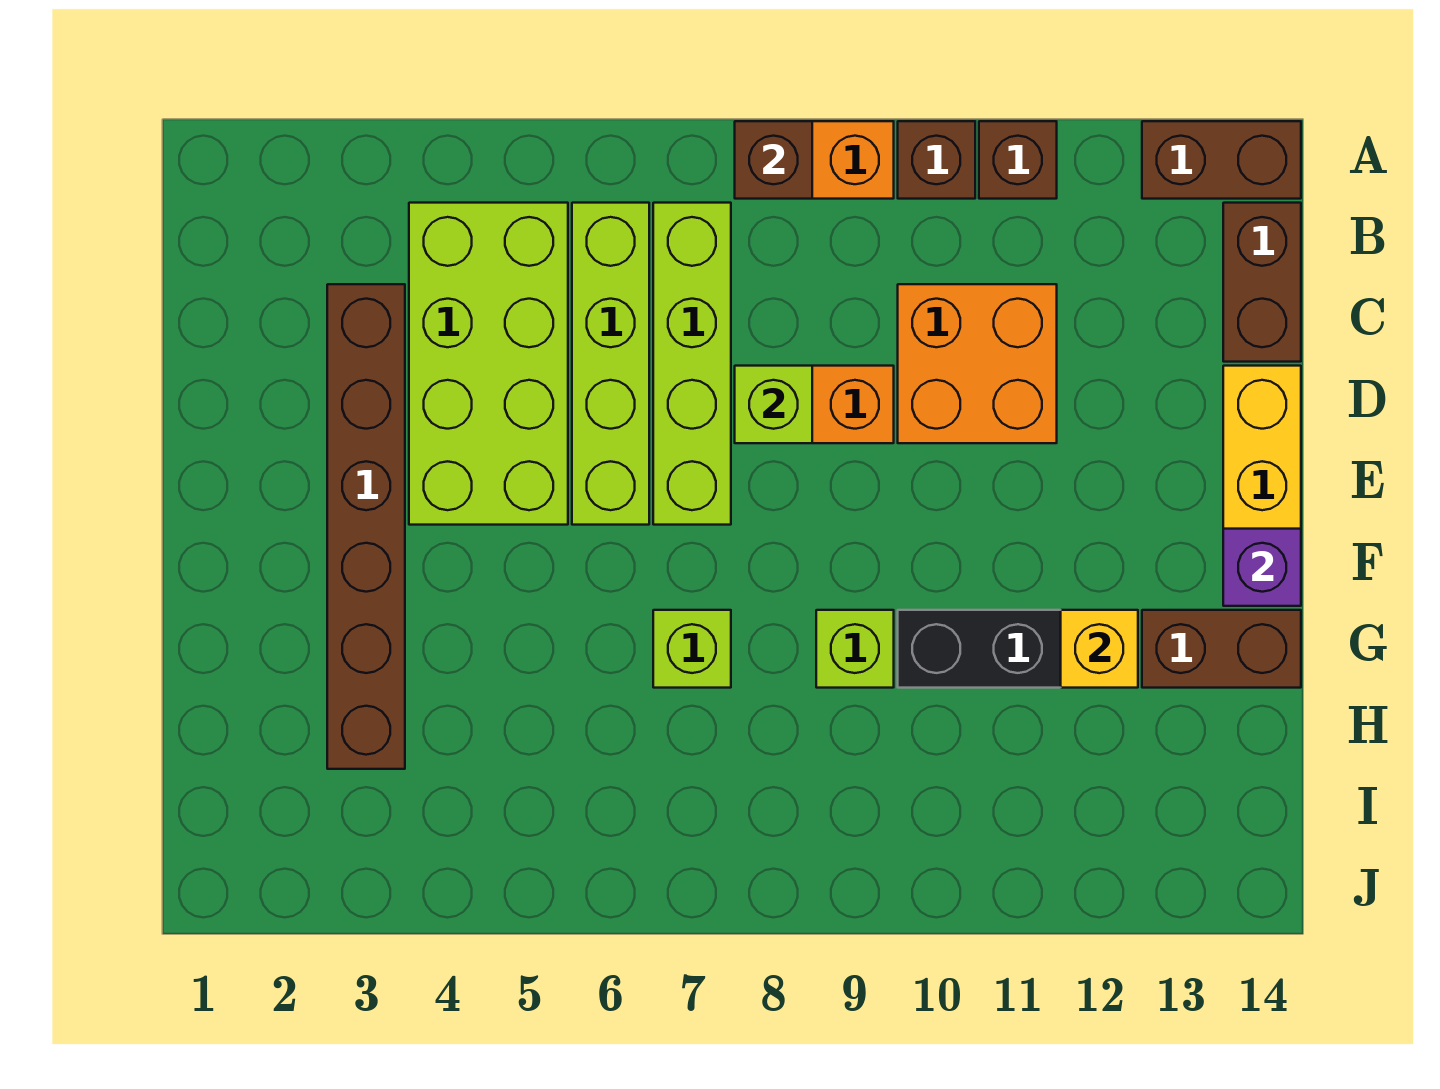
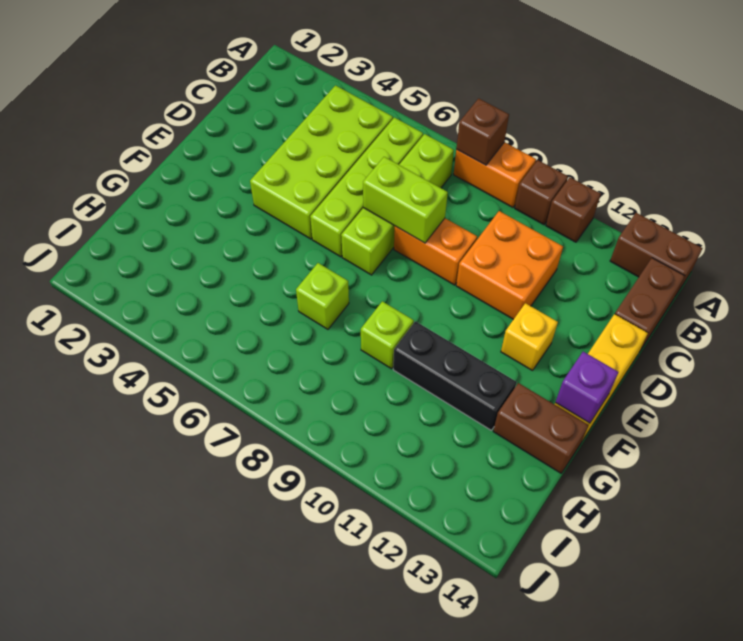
brown brick C3:H3 level 1 -> none
lime brick D8 level 2 -> lime brick D7:D8 level 2
yellow brick G12 level 2 -> yellow brick E12 level 1

